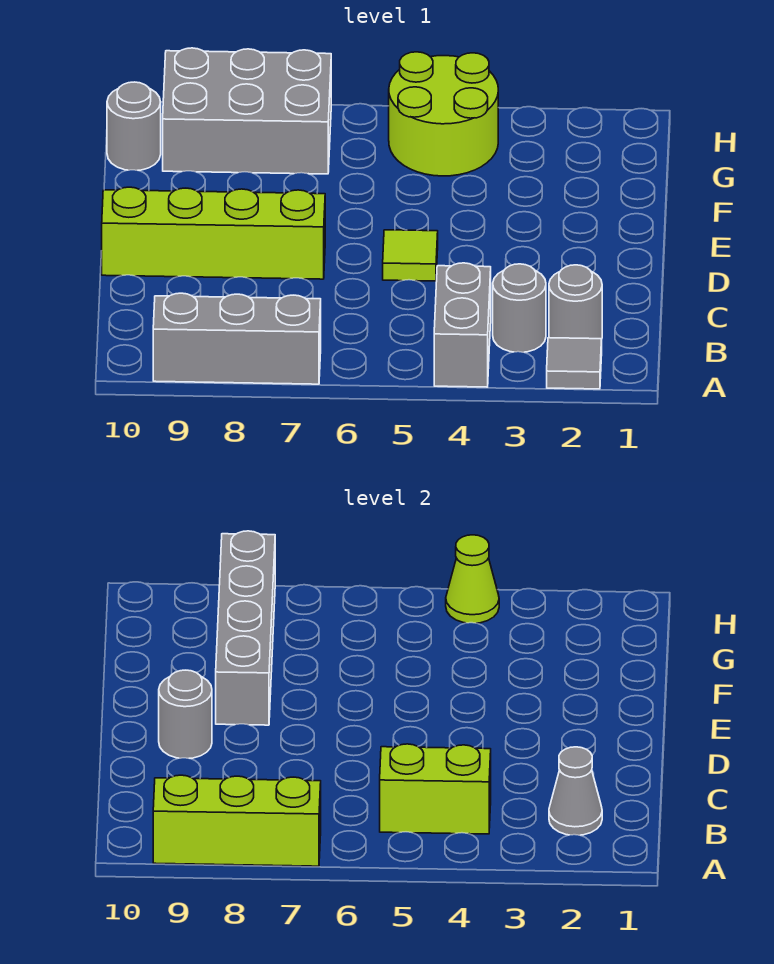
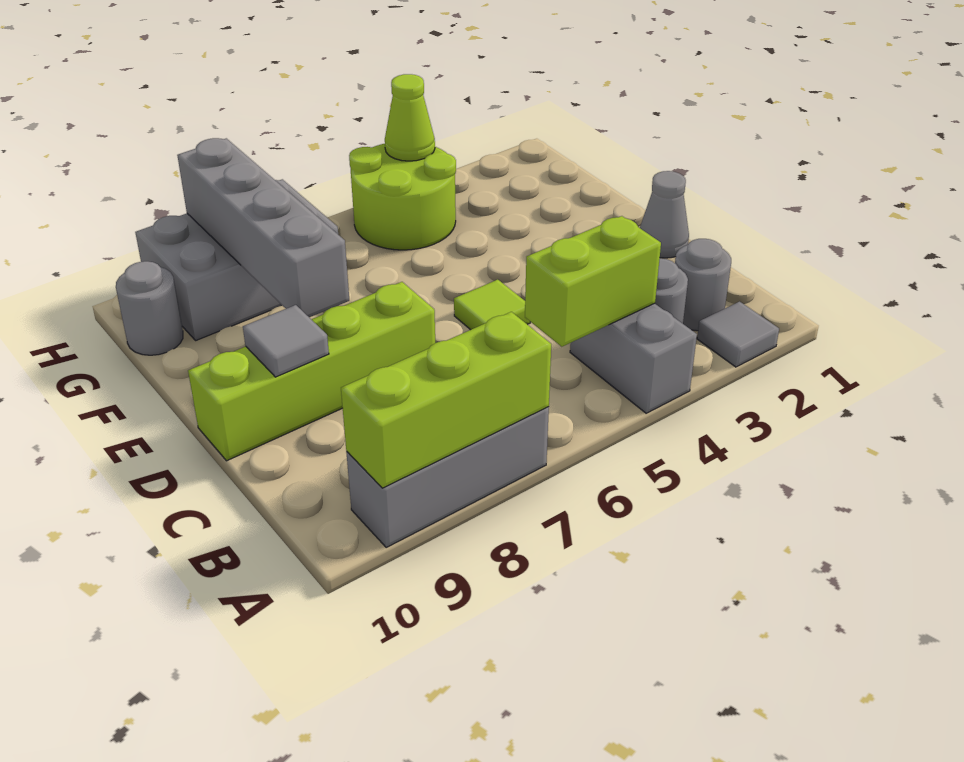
grey cone B2 level 2 -> grey cone D1 level 1
grey round brick D9 level 2 -> grey tile D9 level 2

